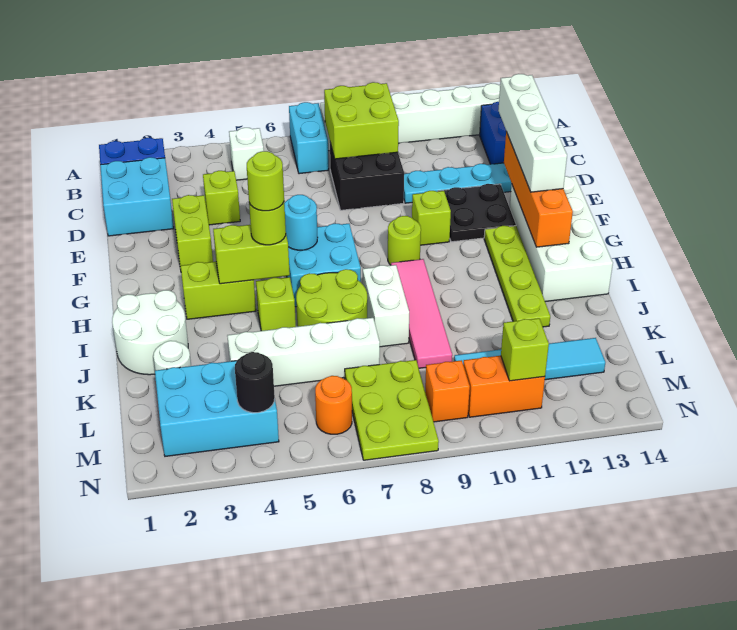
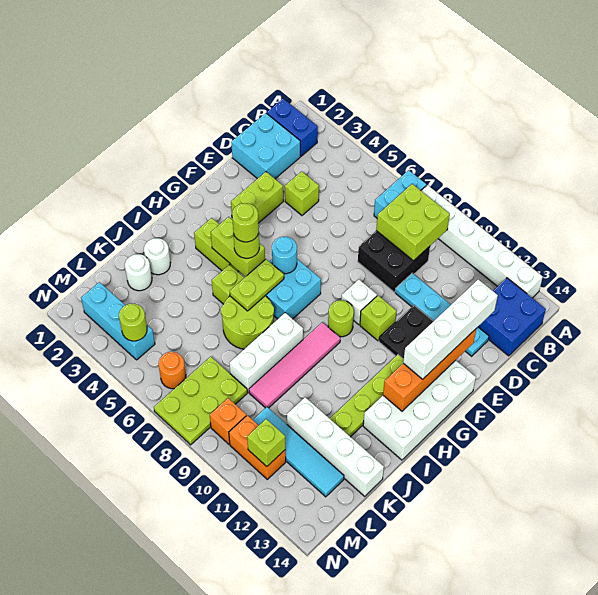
white brick B5 level 1 -> white brick F9 level 1
none -> lime plate H6:I6 level 2
white round brick I1:J2 level 1 -> white round brick J2 level 1
white brick I8:J8 level 1 -> white brick I8:K8 level 1
white brick K4:K7 level 1 -> white brick K11:K14 level 1
cyan brick L2:M4 level 1 -> cyan brick M2:M4 level 1
black round brick M4 level 2 -> lime round brick M4 level 2

